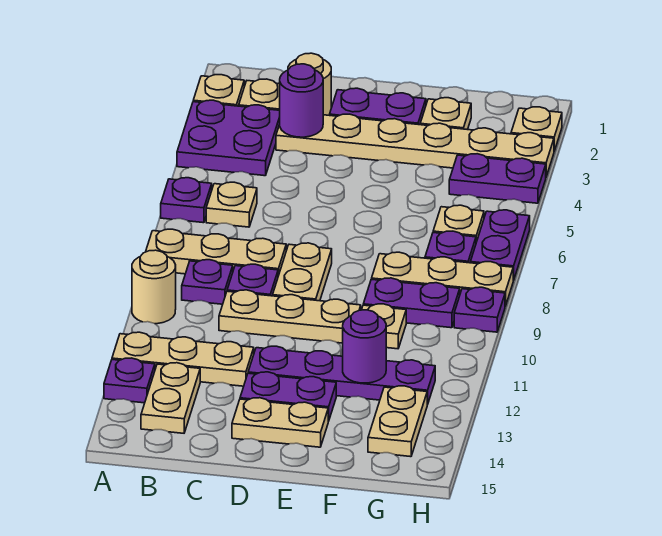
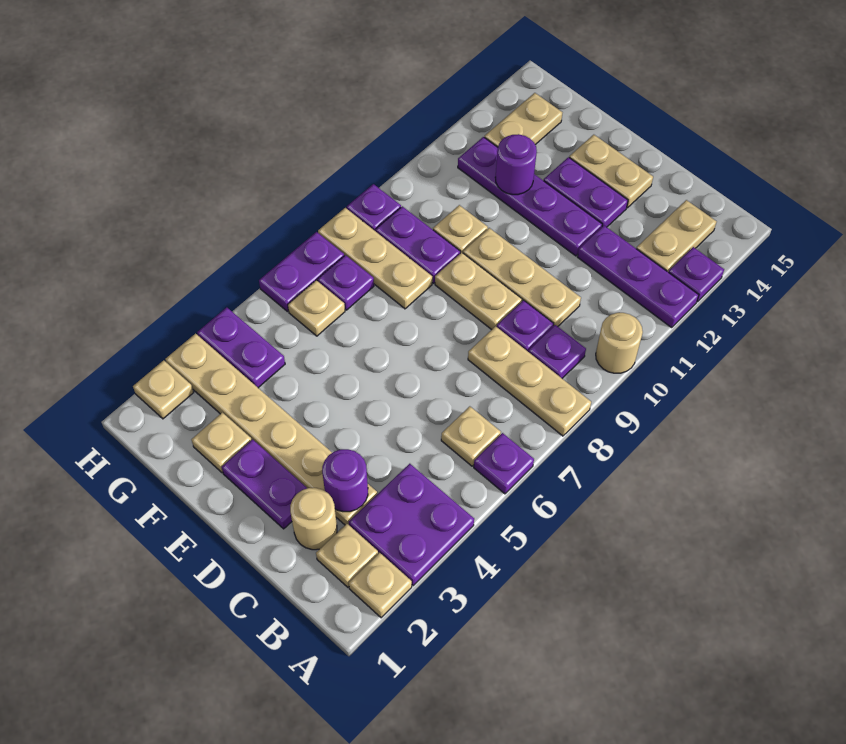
tan plate A12:C12 level 1 -> purple plate A12:C12 level 1
tan plate D8:D9 level 1 -> tan plate D9:E9 level 1

